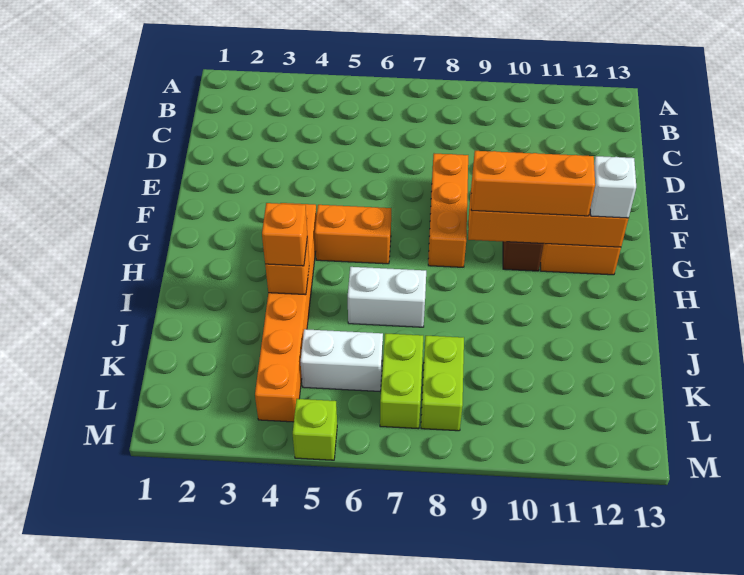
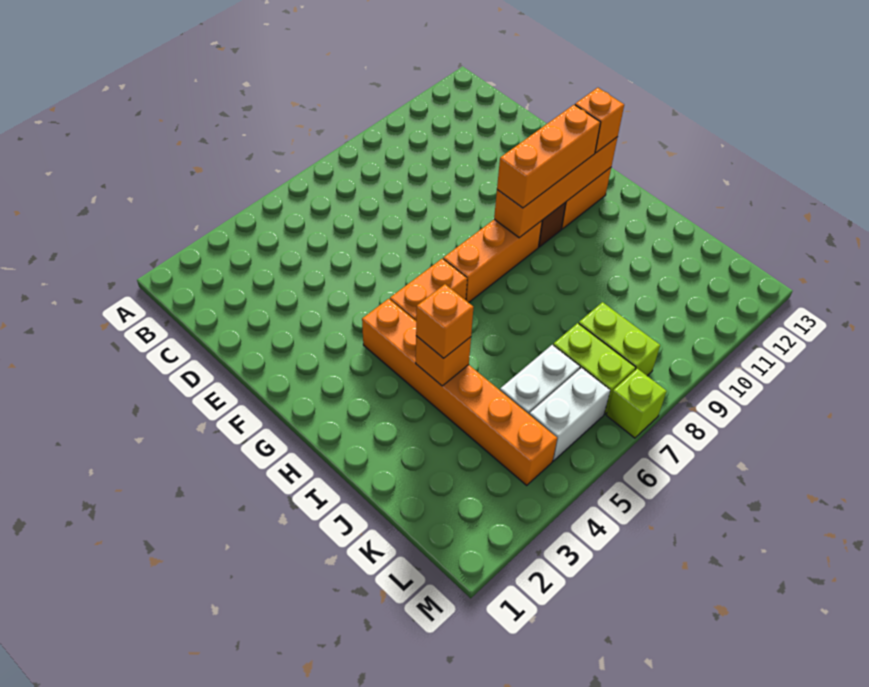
orange brick E8:G8 level 1 -> orange brick G7:G9 level 1
white brick G12 level 3 -> orange brick G12 level 3
white brick I6:I7 level 1 -> white brick L5:L6 level 1
lime brick M5 level 1 -> lime brick M7 level 1

